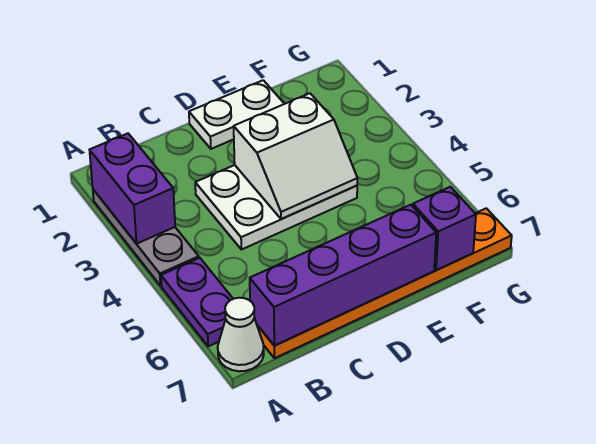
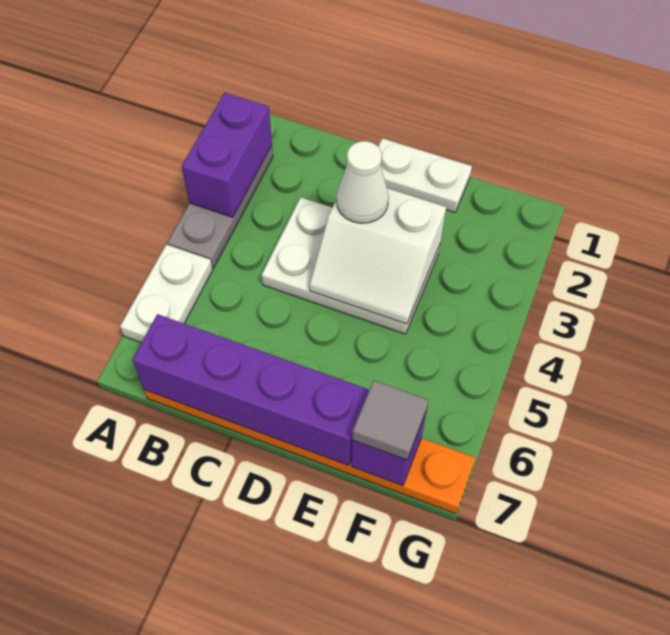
purple plate A5:A6 level 1 -> white plate A5:A6 level 1
white cone A7 level 1 -> white cone D3 level 3
none -> grey tile F7 level 3

